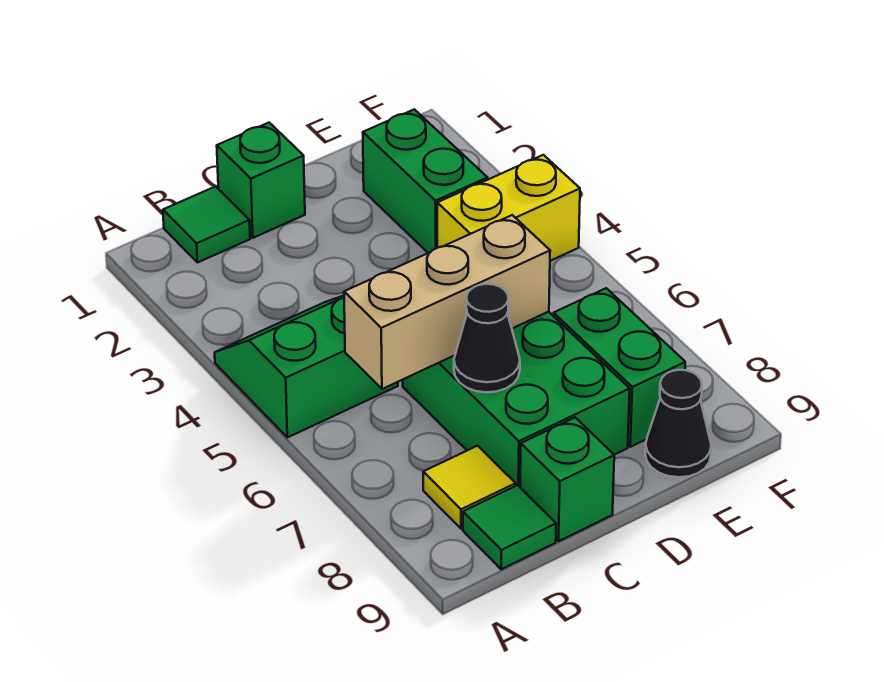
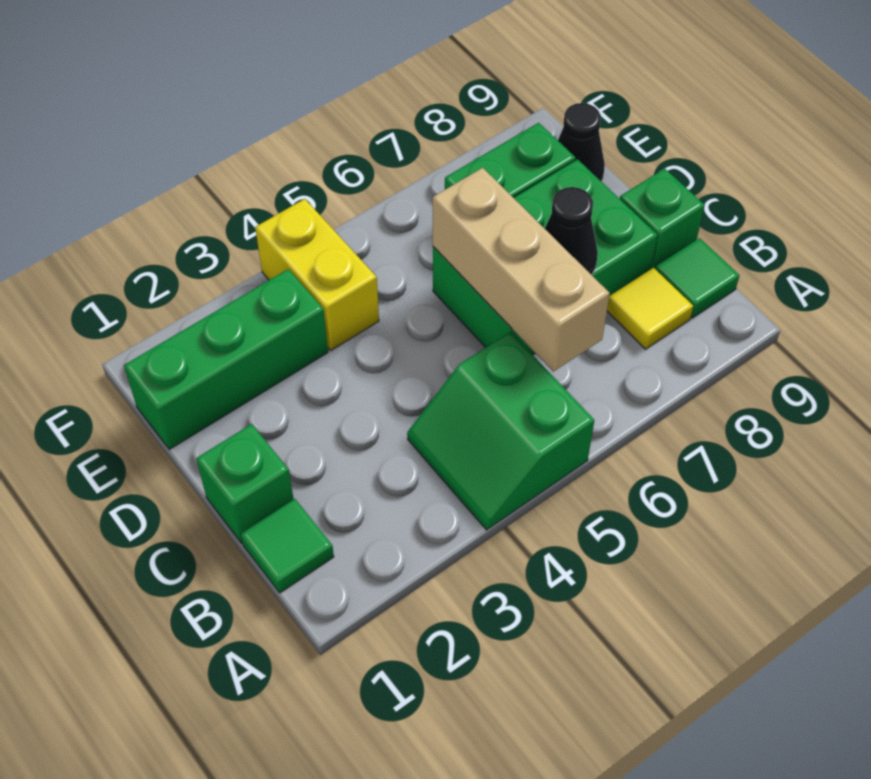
green brick E2:E3 level 1 -> green brick E1:E3 level 1

